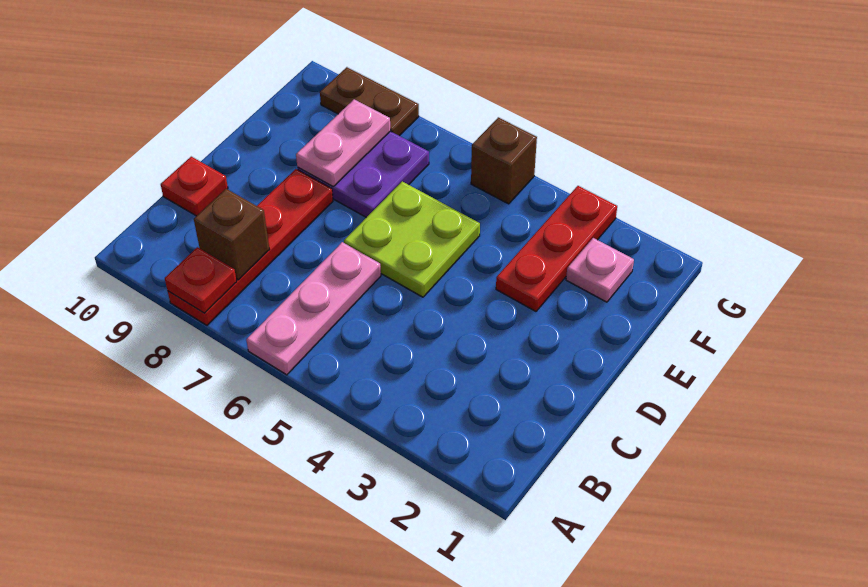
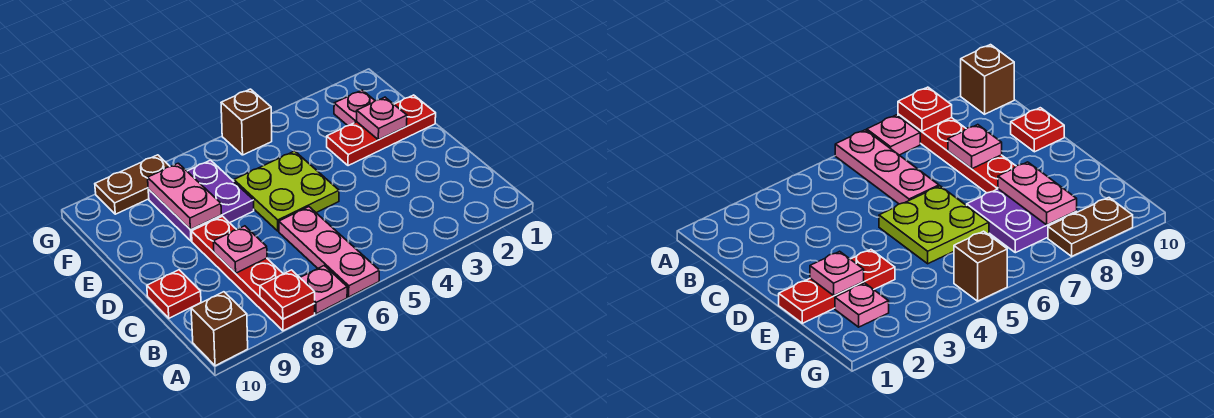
none -> pink plate A7 level 1
brown brick B8 level 2 -> brown brick A10 level 1
none -> pink plate C8 level 2
none -> pink plate E2 level 2
red plate E3:G3 level 1 -> red plate E1:E3 level 1

